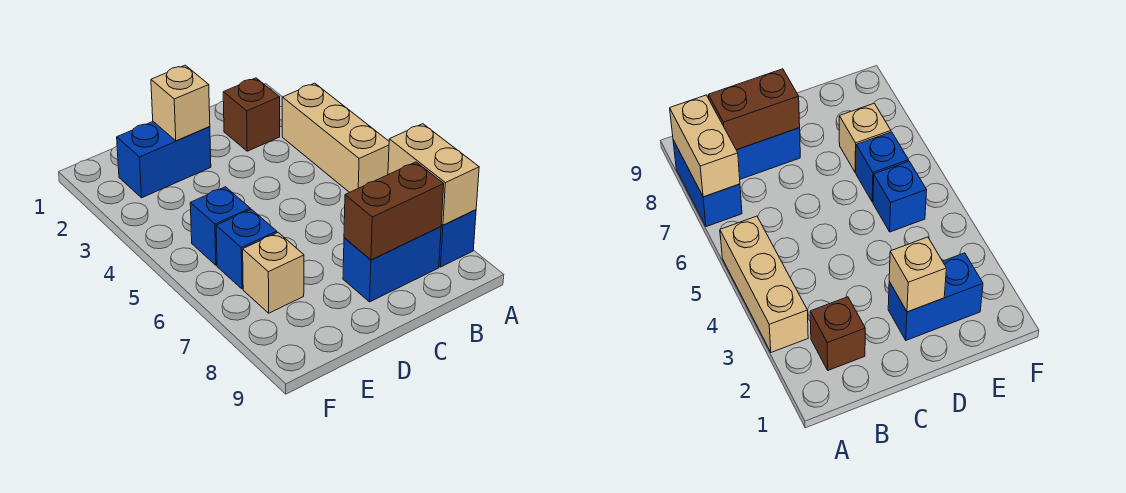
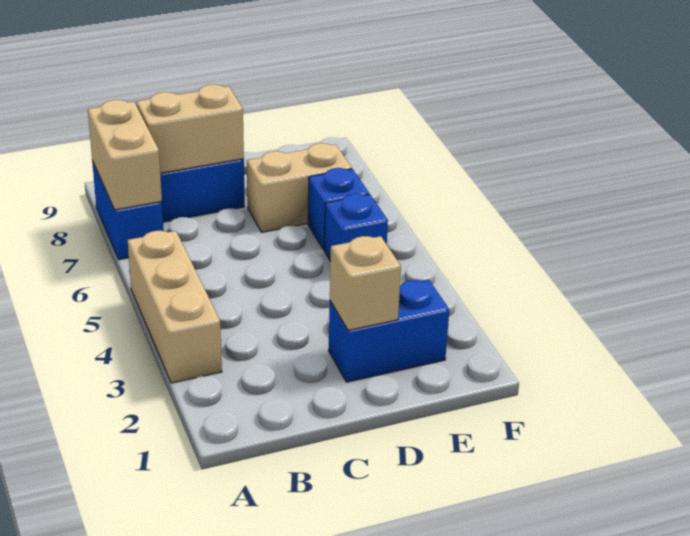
brown brick B2 level 1 -> none
brown brick B8:C8 level 2 -> tan brick B8:C8 level 2
tan brick E7 level 1 -> tan brick D7:E7 level 1

